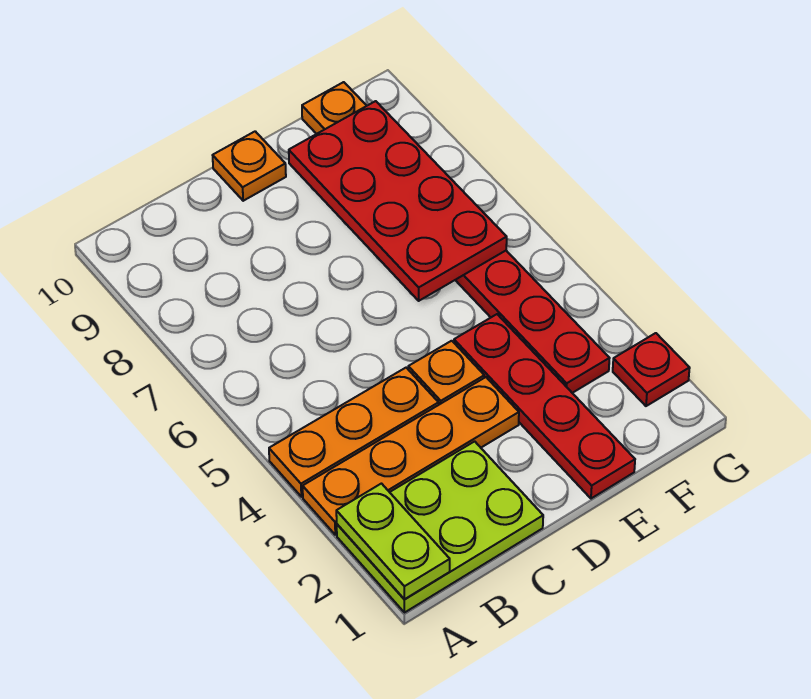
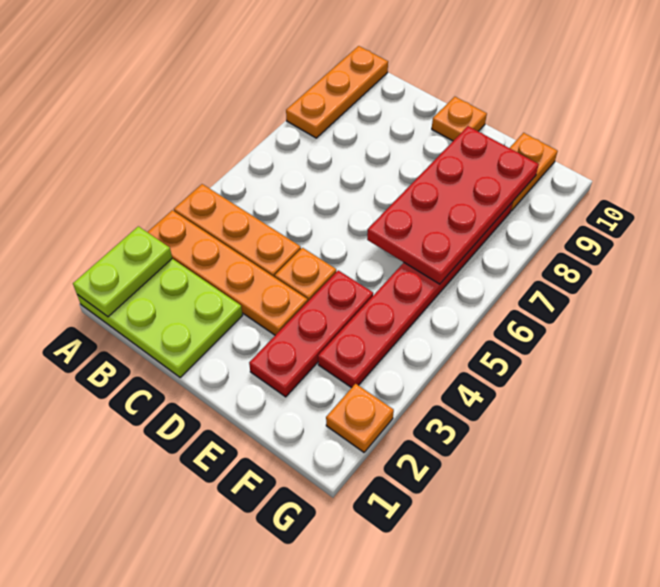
none -> orange plate A8:A10 level 1
red plate E1:E4 level 1 -> red plate E2:E4 level 1
red plate G2 level 1 -> orange plate G2 level 1

